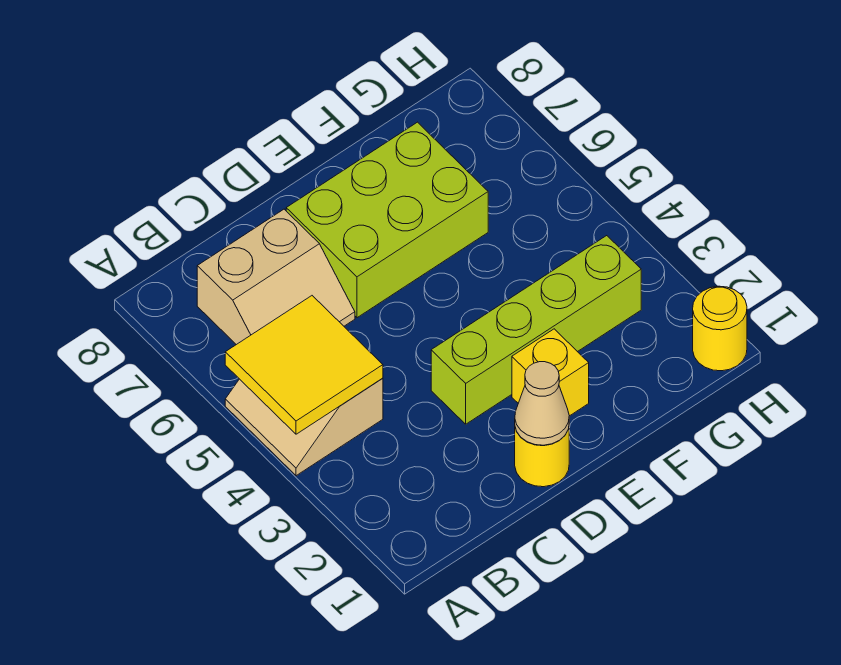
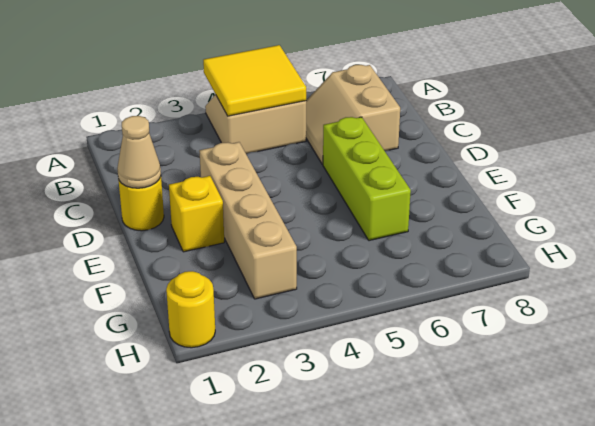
lime brick D3:G3 level 1 -> tan brick D3:G3 level 1
lime brick D6:F7 level 1 -> lime brick D6:F6 level 1

